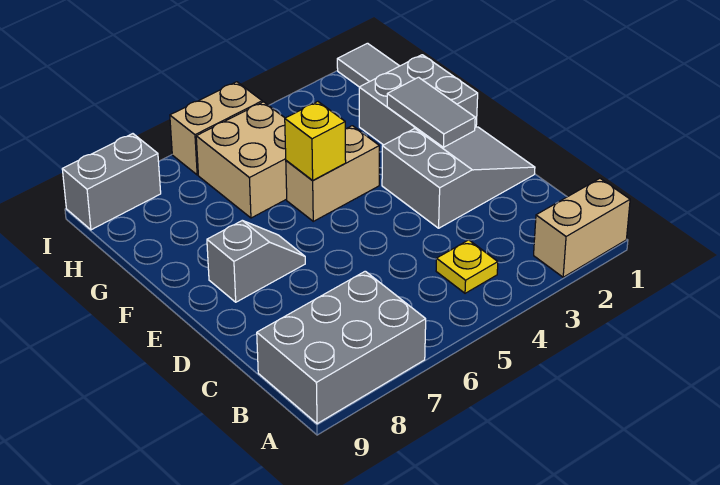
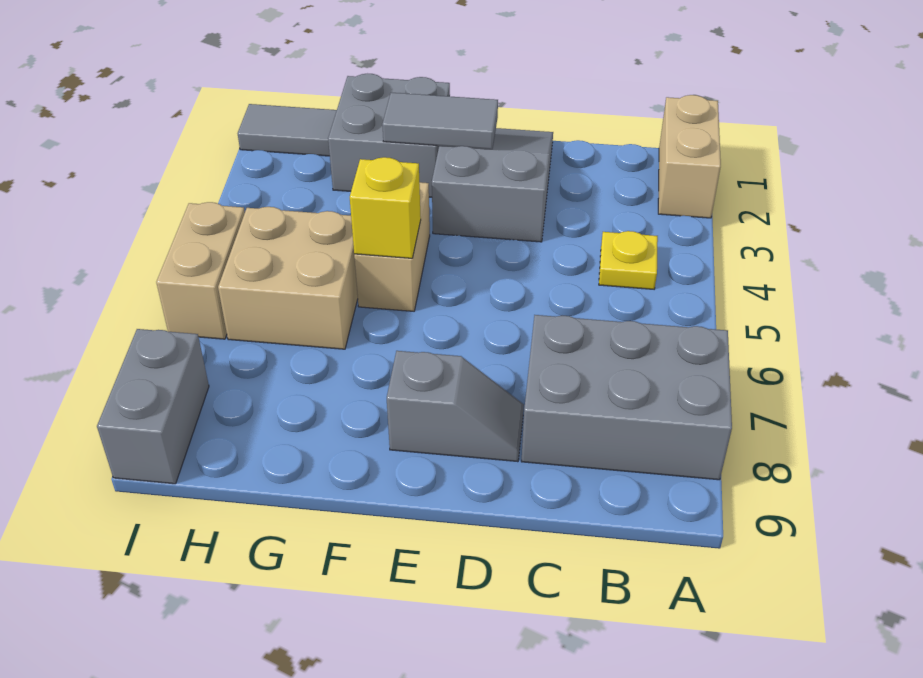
grey brick A7:B9 level 1 -> grey brick A7:C8 level 1
grey slope E7:E8 level 1 top 8 -> grey slope D8:E8 level 1 top E

